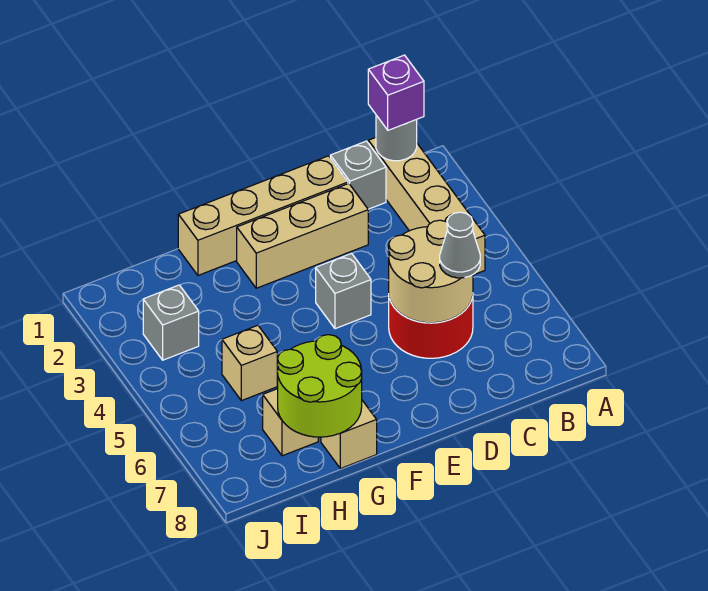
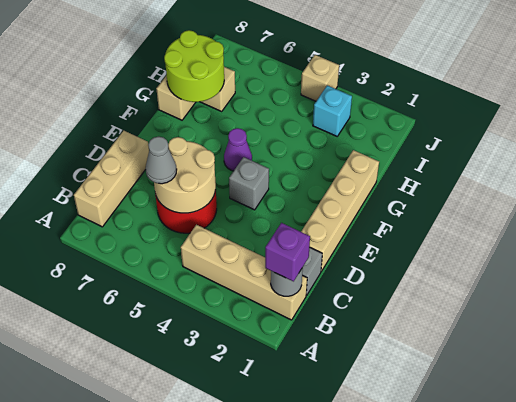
tan brick D2:F2 level 1 -> tan brick B8:D8 level 1
none -> purple cone F5 level 1
tan brick H5 level 1 -> tan brick J4 level 1
grey brick I3 level 1 -> cyan brick I3 level 1

